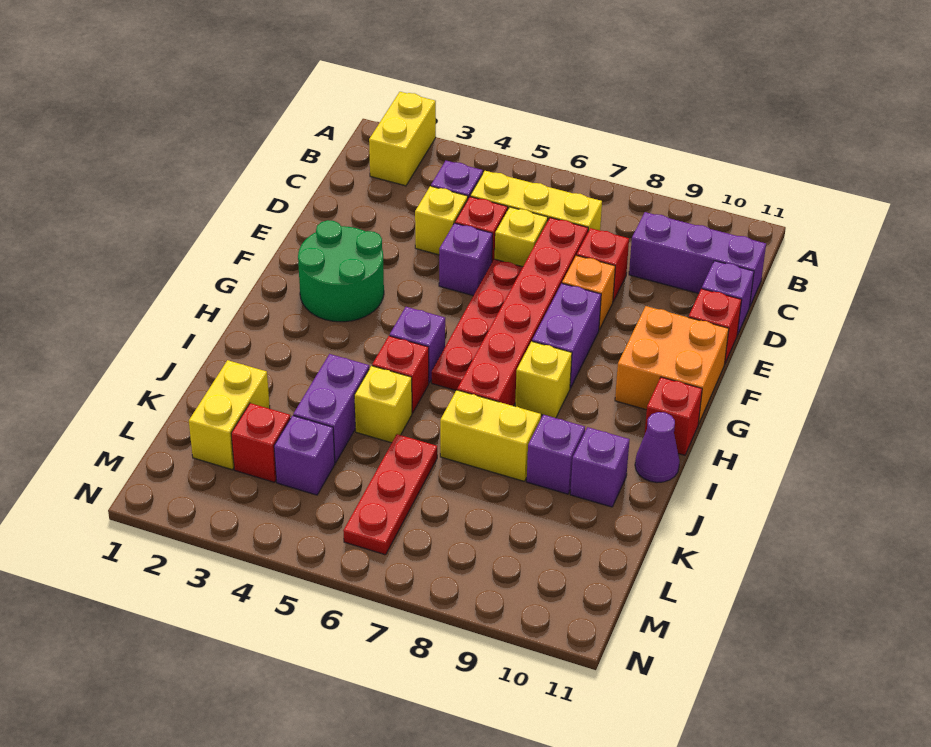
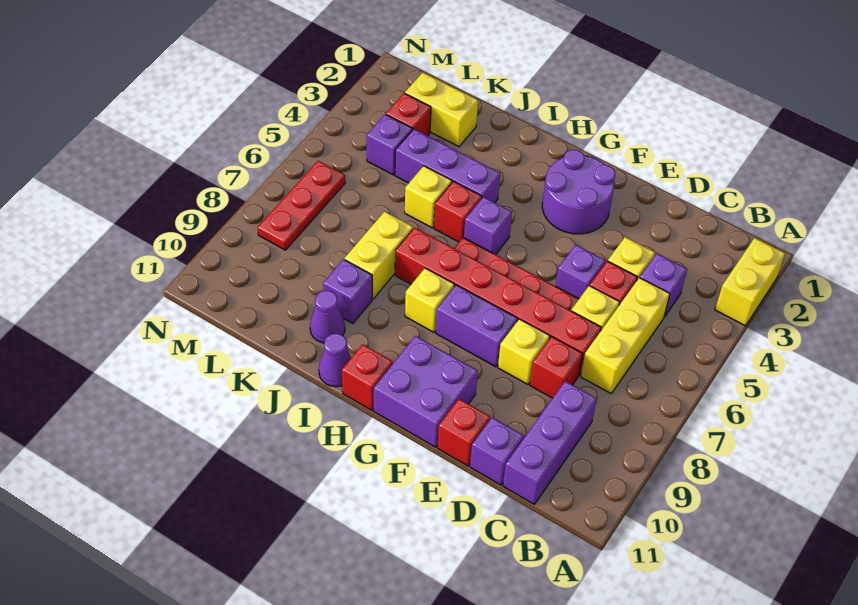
yellow brick A2:B2 level 1 -> yellow brick A2:A3 level 1
orange brick E8 level 1 -> yellow brick E8 level 1
green round brick F2:G3 level 1 -> purple round brick F2:G3 level 1
orange brick F10:G11 level 1 -> purple brick F10:G11 level 1
purple brick J4:K4 level 1 -> purple brick I4:K4 level 1
purple brick J10 level 1 -> purple cone J10 level 1
red plate K6:M6 level 1 -> red plate M6:M8 level 1

